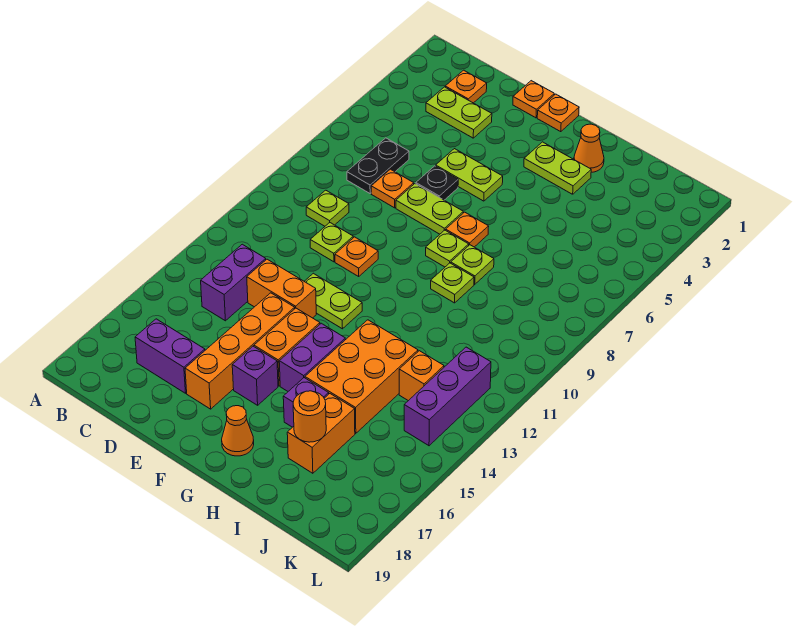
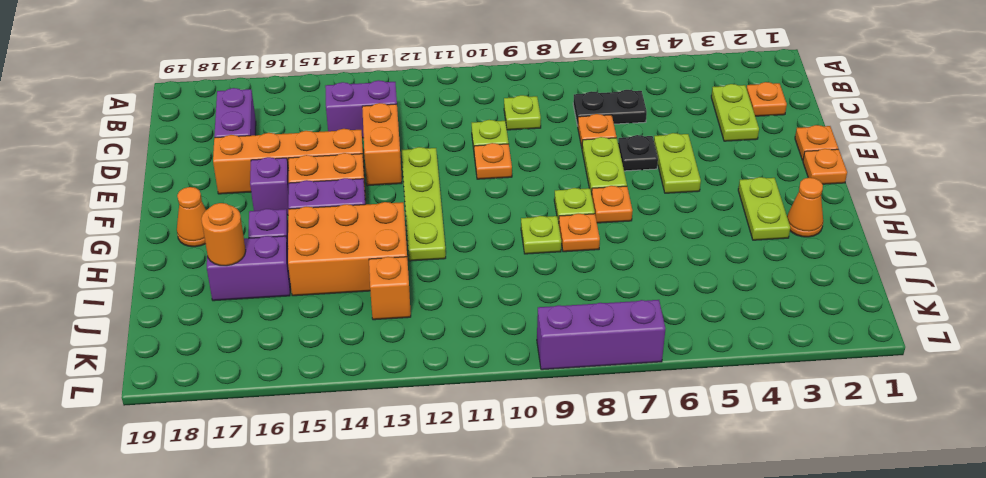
lime plate E12:F12 level 1 -> lime plate E12:H12 level 1
lime plate H8 level 1 -> orange plate H8 level 1
orange brick I16:I17 level 1 -> purple brick I16:I17 level 1
purple brick K12:K14 level 1 -> purple brick L7:L9 level 1

